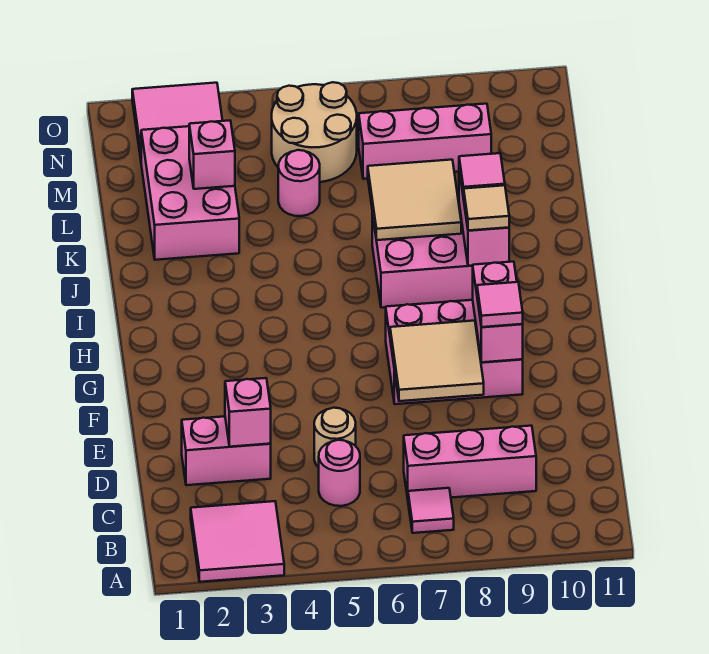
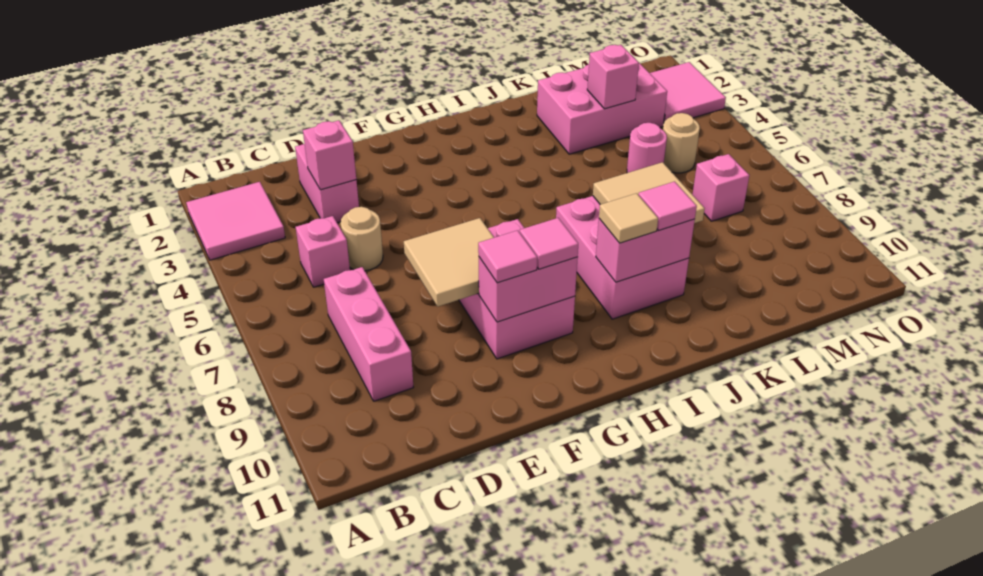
pink tile B7 level 1 -> pink tile G9 level 3
pink round brick C5 level 1 -> pink brick C5 level 1
tan round brick M5:N6 level 1 -> tan round brick M5 level 1
pink brick M7:M9 level 1 -> pink brick M7 level 1

